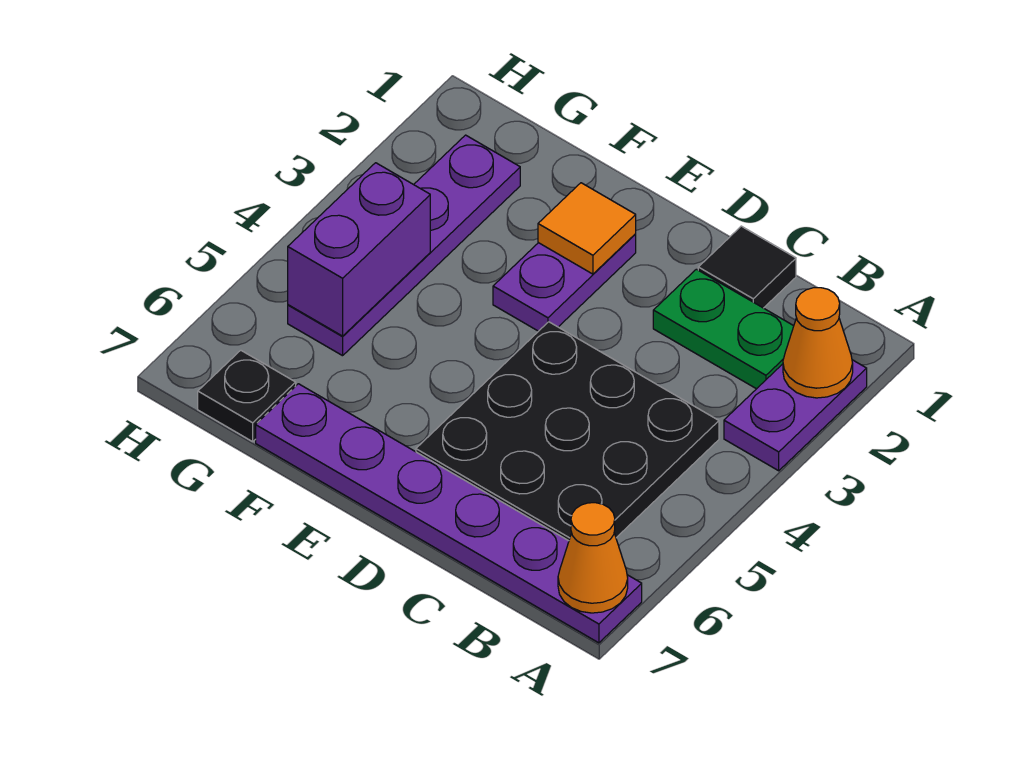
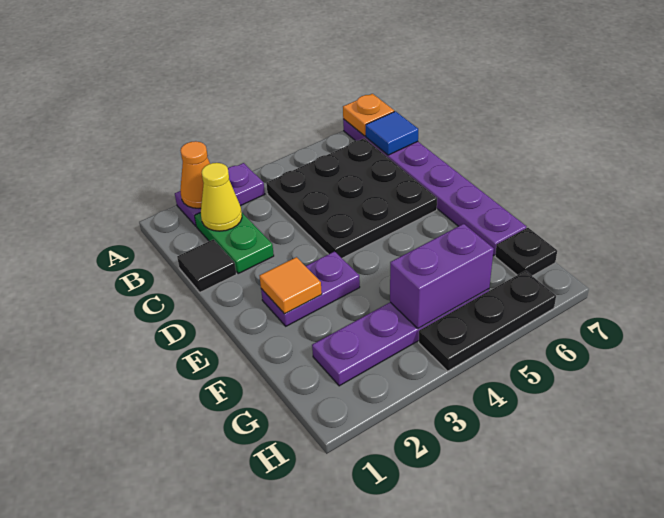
orange cone A7 level 2 -> orange plate A7 level 2
none -> yellow cone B2 level 2
none -> blue tile B7 level 2
none -> black plate H4:H6 level 1

